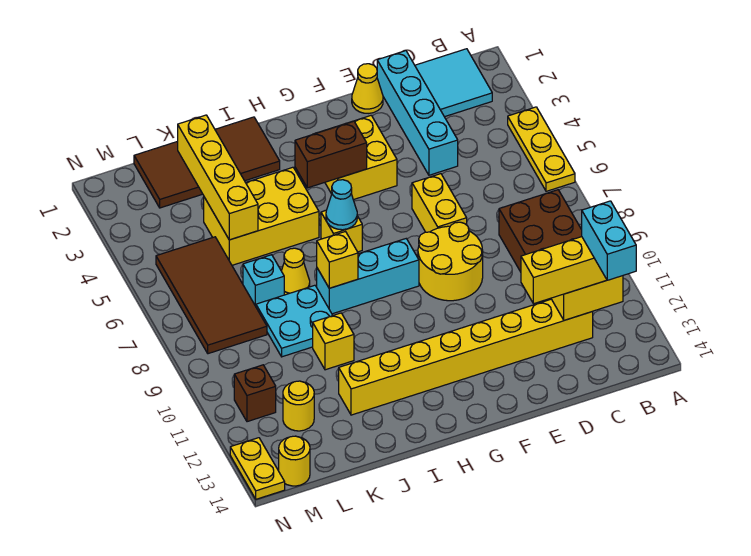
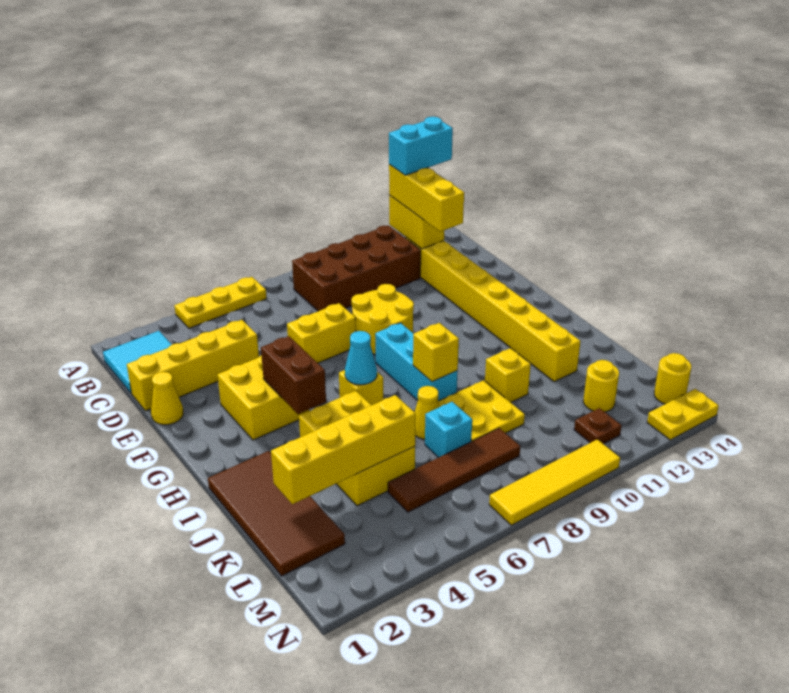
cyan brick D1:D4 level 1 -> yellow brick D1:D4 level 1
cyan plate J8:K9 level 1 -> yellow plate J8:K9 level 1
brown tile L5:M8 level 1 -> brown tile L5:L8 level 1
brown brick M11 level 1 -> brown plate M11 level 1
none -> yellow tile N7:N10 level 1

